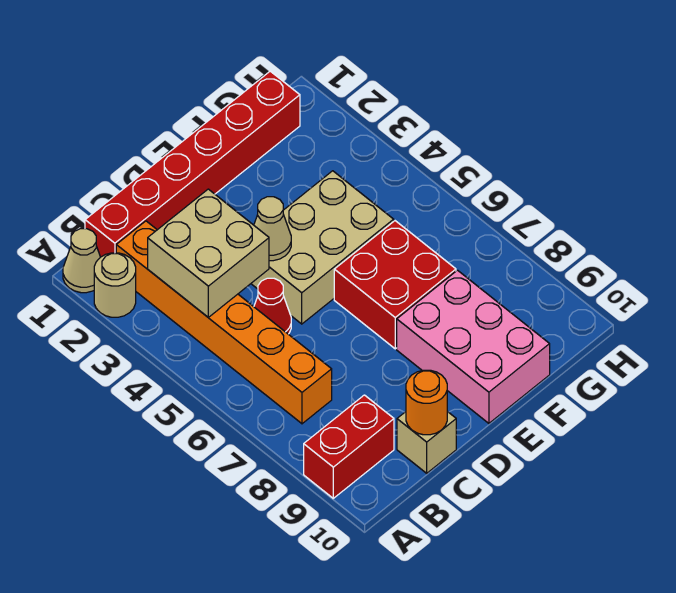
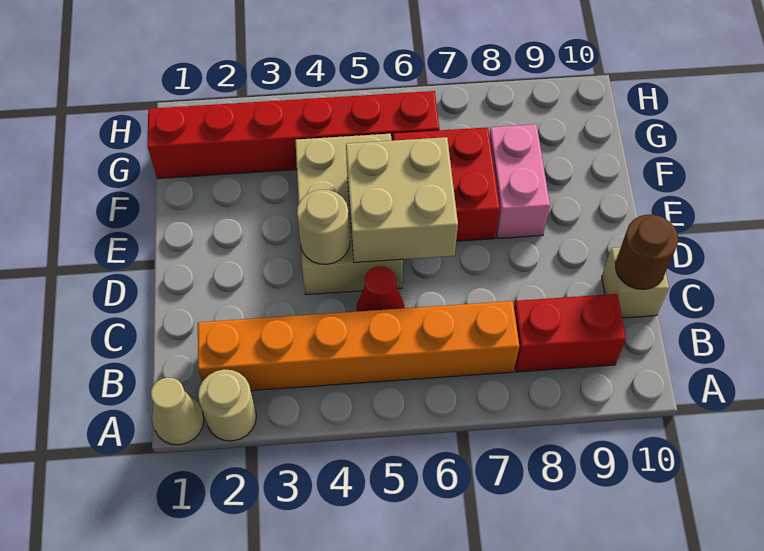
red brick A9:B9 level 1 -> red brick B8:B9 level 1
red brick B1:G1 level 1 -> red brick G1:G6 level 1
tan brick B3:C4 level 2 -> tan brick D5:E6 level 2
orange round brick C10 level 2 -> brown round brick C10 level 2
tan cone D4 level 2 -> tan round brick D4 level 2
pink brick E8:F10 level 1 -> pink brick E8:F8 level 1

